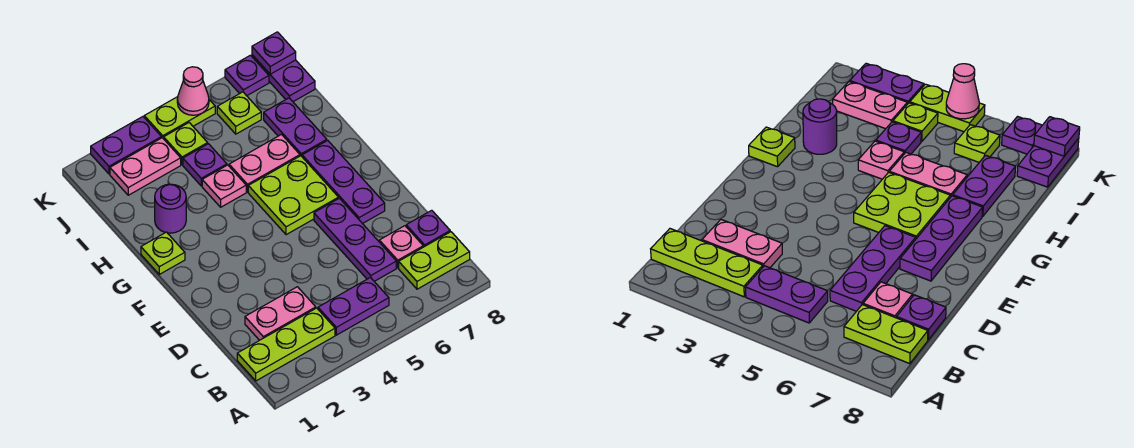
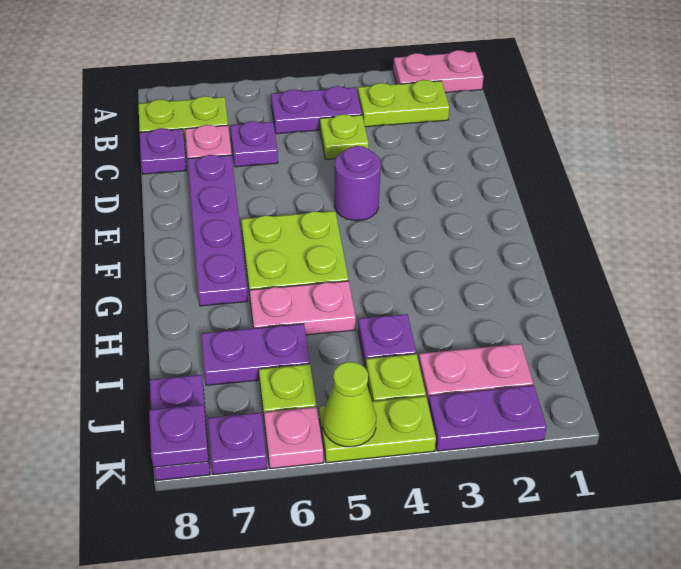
lime plate B1:B3 level 1 -> lime plate B2:B3 level 1
pink plate C2:C3 level 1 -> pink plate A1:A2 level 1
purple plate C6:E6 level 1 -> purple plate C6 level 1
purple plate E7:G7 level 1 -> purple plate D7:G7 level 1
lime plate G1 level 1 -> lime plate C4 level 1
purple round brick H2 level 1 -> purple round brick E4 level 1
pink plate H4 level 1 -> pink plate K6 level 1
purple plate H7:I7 level 1 -> purple plate I6:I7 level 1
pink cone K5 level 2 -> lime cone K5 level 2

